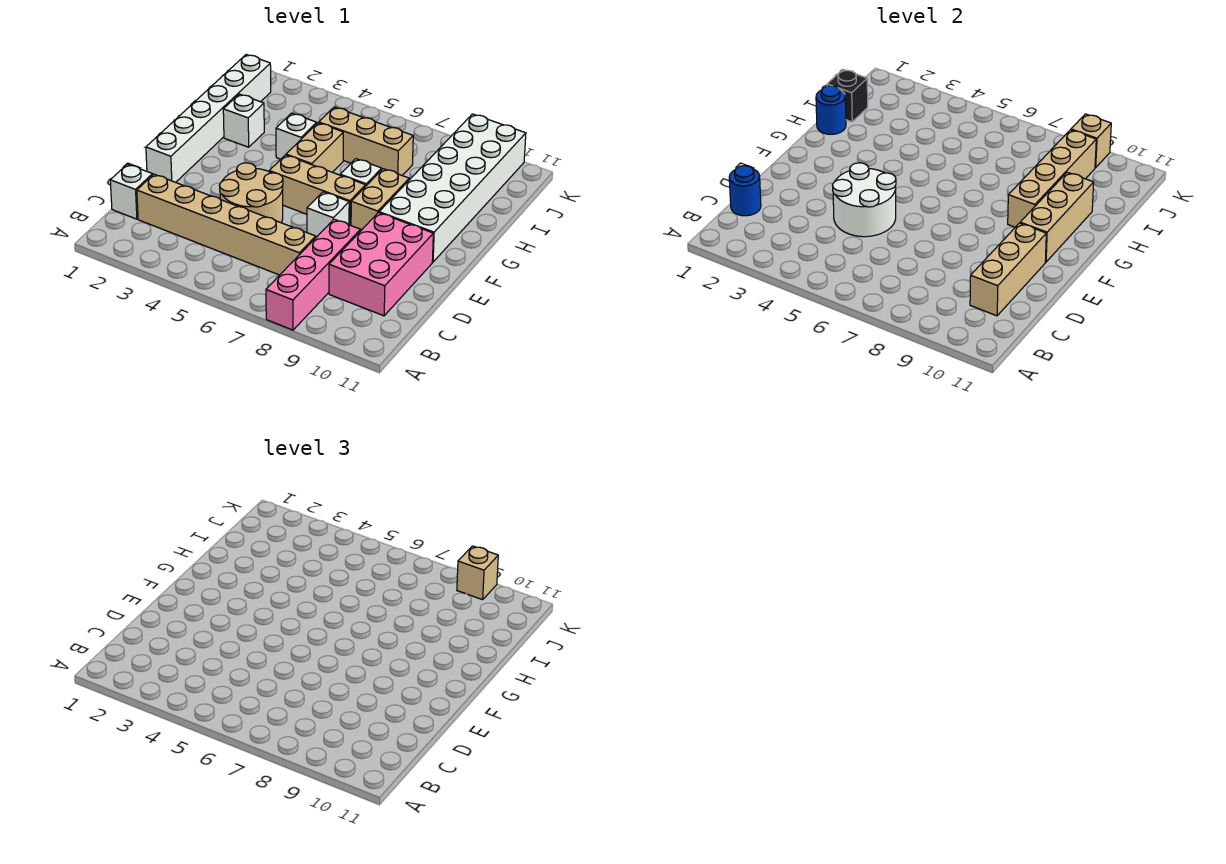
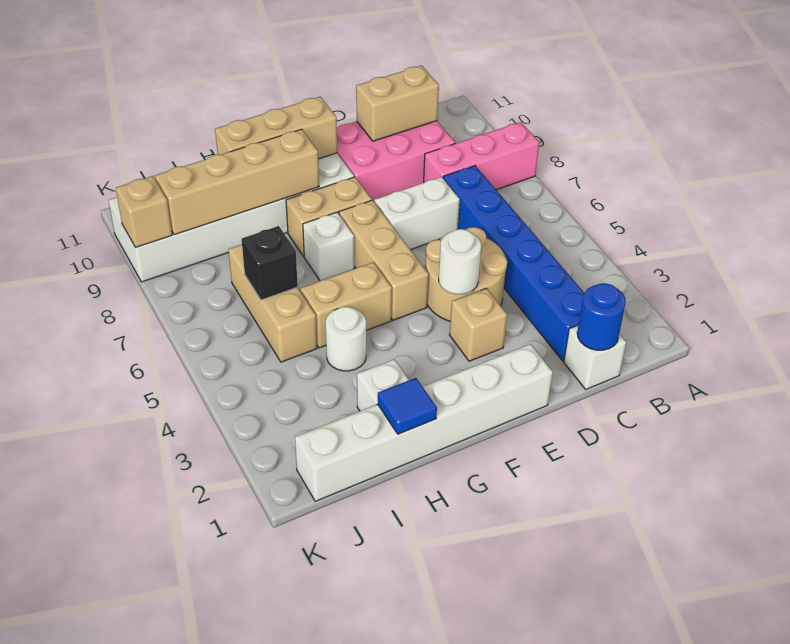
pink brick A8:D8 level 1 -> pink brick A8:C8 level 1
tan brick C2:C7 level 1 -> blue brick C2:C7 level 1
tan brick C10:E10 level 2 -> tan brick C10:D10 level 2
white round brick D4:E5 level 2 -> white round brick E4 level 2
white brick E7 level 1 -> white brick D7:E7 level 1
blue round brick H1 level 2 -> blue tile H1 level 2
white brick H4 level 1 -> white round brick H4 level 1
black brick I1 level 2 -> black brick I6 level 2
tan brick K9 level 3 -> tan brick E3 level 1

